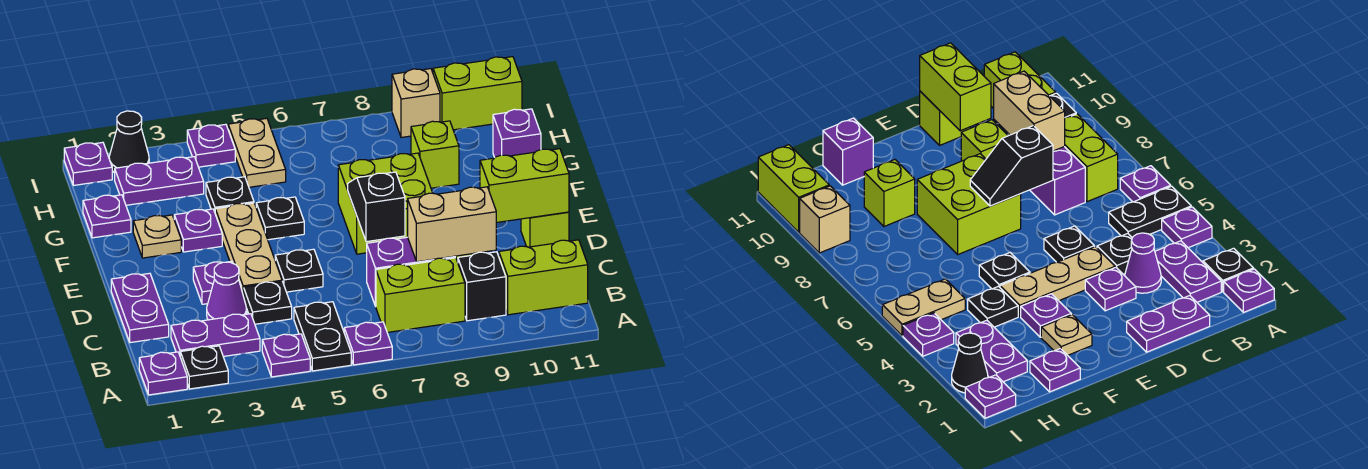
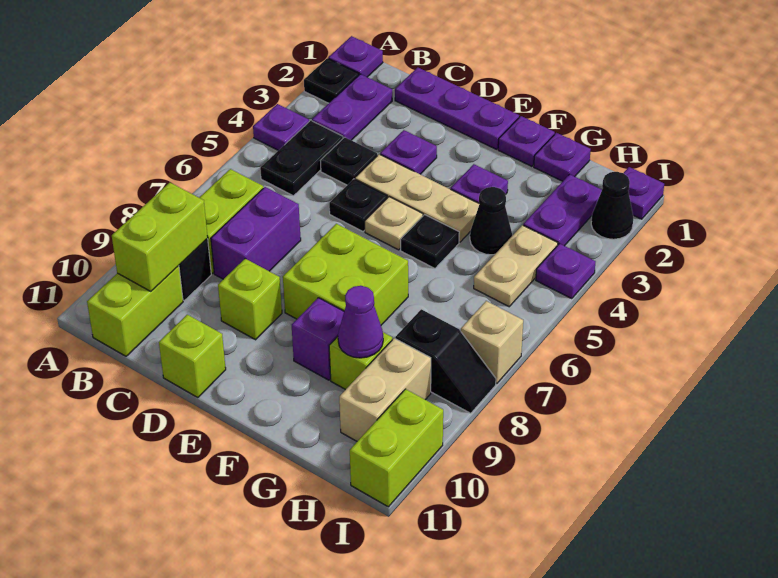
black plate A5:B5 level 1 -> black plate B4:B5 level 1
purple plate A6 level 1 -> purple plate F1 level 1
purple plate C1:D1 level 1 -> purple plate C1:E1 level 1
purple cone C3 level 1 -> purple cone G9 level 2
tan brick C8:C9 level 2 -> tan brick H9:H10 level 1
black slope D7:E7 level 2 top D -> black slope H8:I8 level 1 top H
lime brick D10:D11 level 2 -> lime brick B9:B10 level 2
tan plate F2 level 1 -> tan plate E5 level 1
black plate G4 level 1 -> black cone G4 level 1
purple brick G11 level 1 -> purple brick F9 level 1
tan plate H5:I5 level 1 -> tan plate H4:H5 level 1
tan brick I9 level 1 -> tan brick I7 level 1

